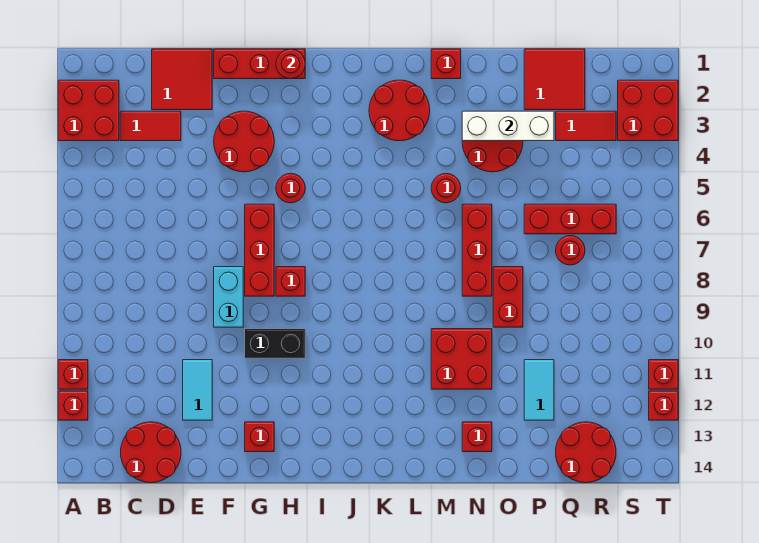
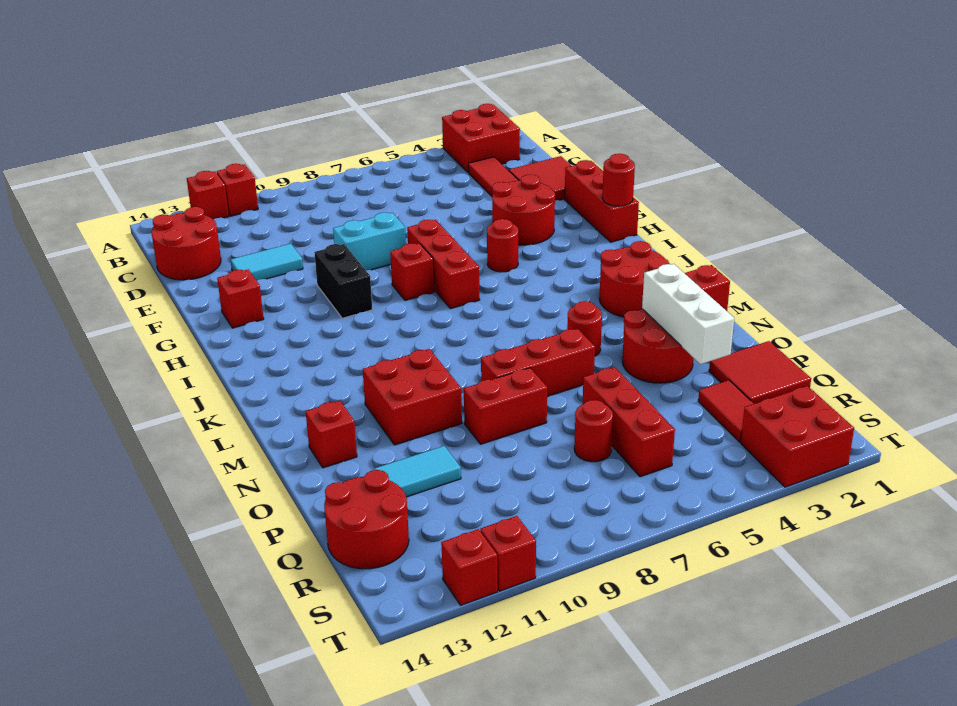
red brick G6:G8 level 1 -> red brick G7:I7 level 1

